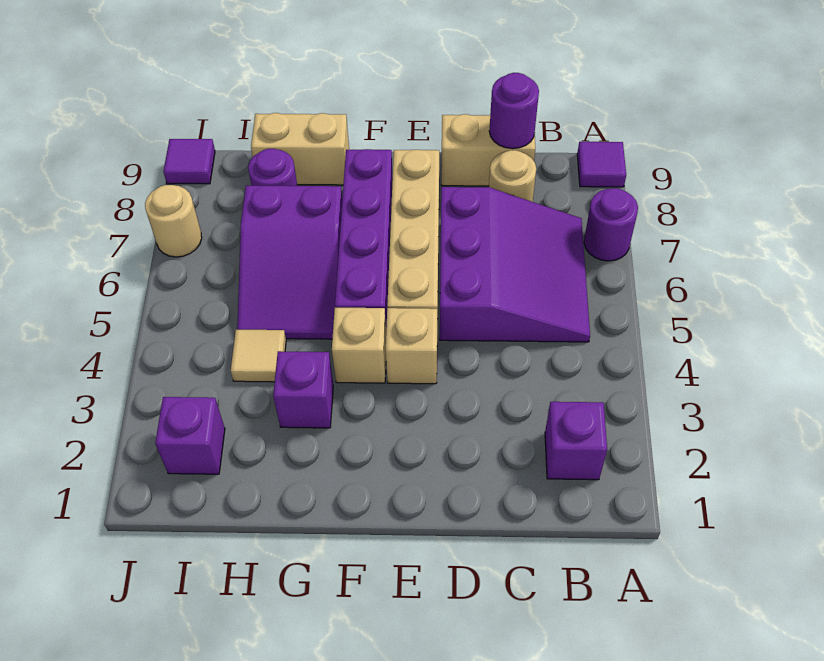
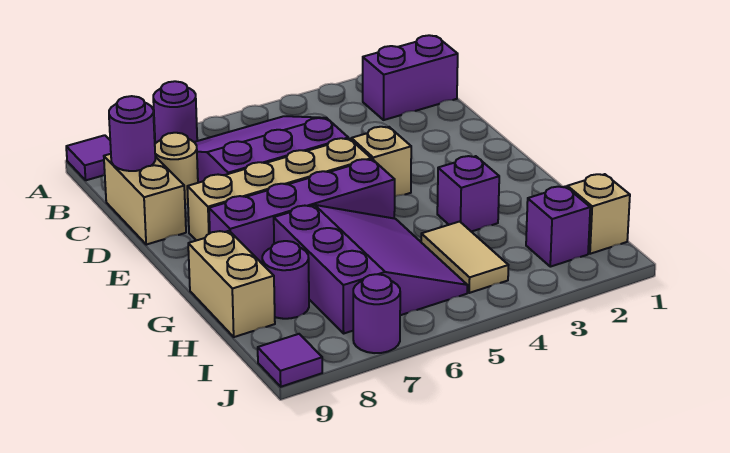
purple brick B2 level 1 -> purple brick B1:B2 level 1
tan brick F4 level 1 -> tan brick I1 level 1
purple slope G5:H7 level 1 top 7 -> purple slope G5:I7 level 1 top 7
tan tile H4 level 1 -> tan tile H4:I4 level 1
tan round brick J7 level 1 -> purple round brick J7 level 1

